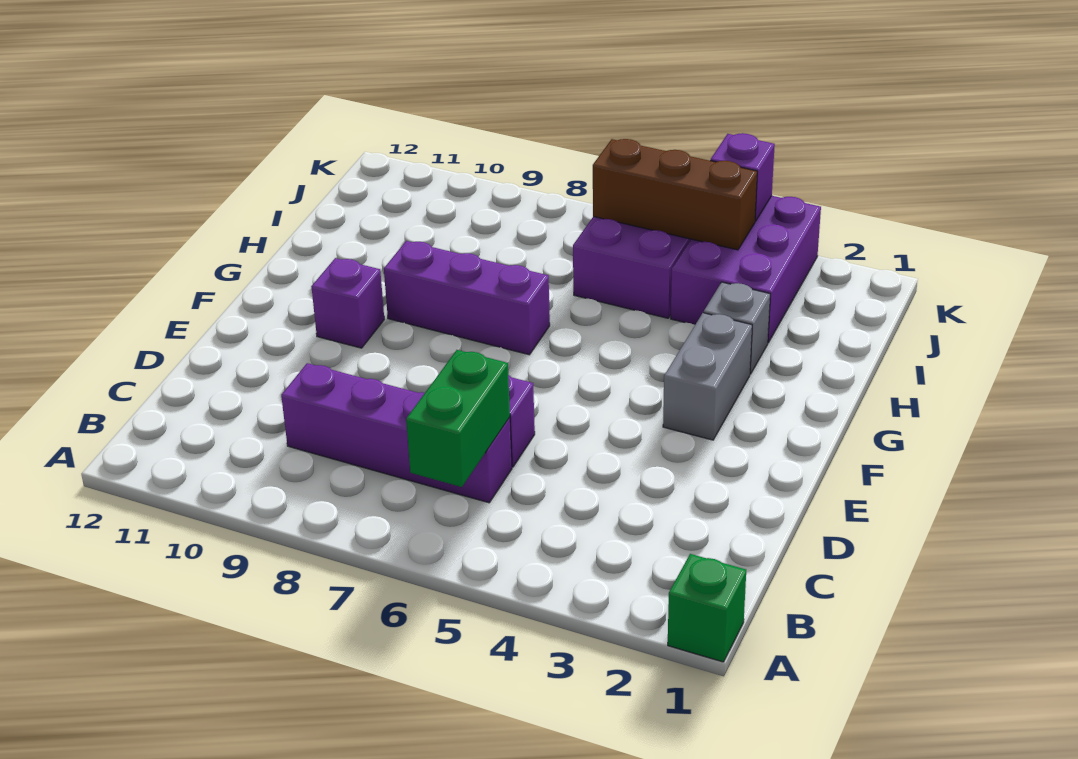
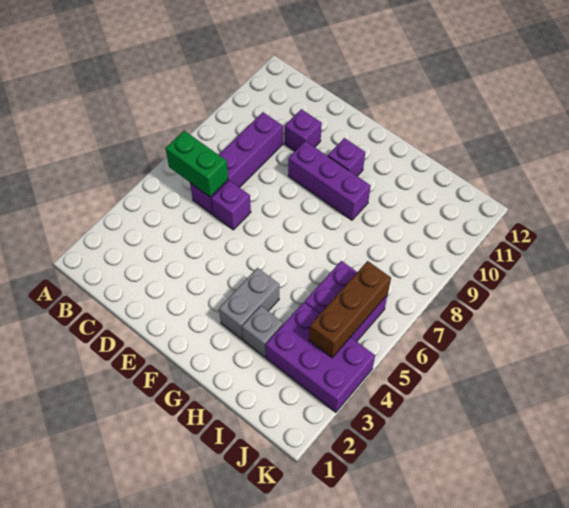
green brick A1 level 1 -> none
grey brick F3:G3 level 1 -> grey brick G3:G4 level 1
purple brick G7:G9 level 1 -> purple brick E9:G9 level 1
purple brick K4 level 2 -> purple brick D10 level 1

